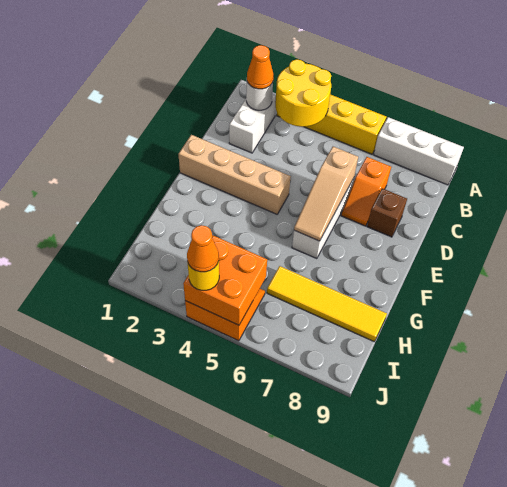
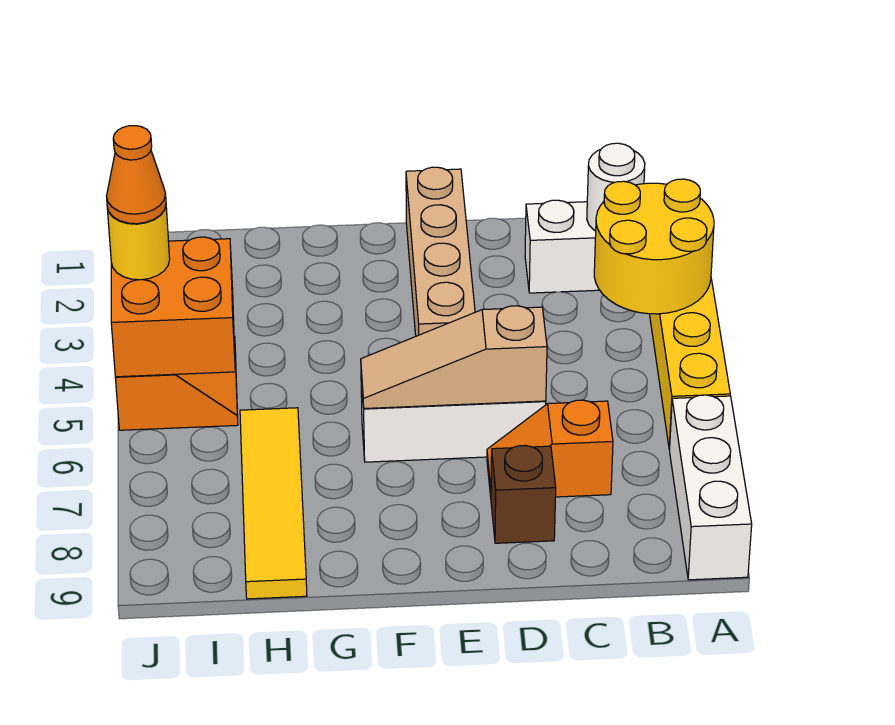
orange cone B2 level 3 -> none

